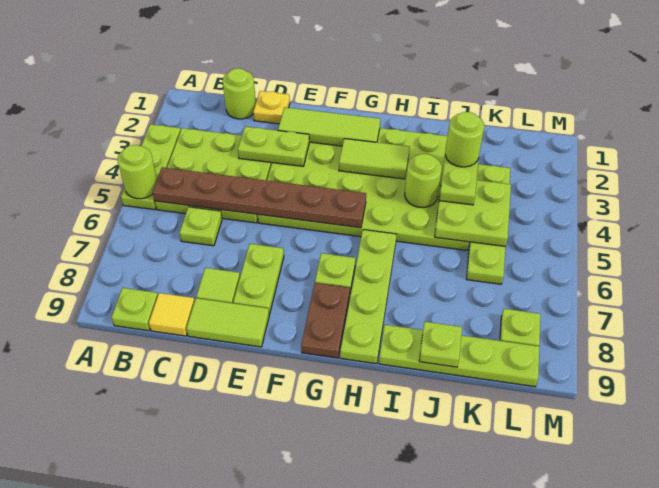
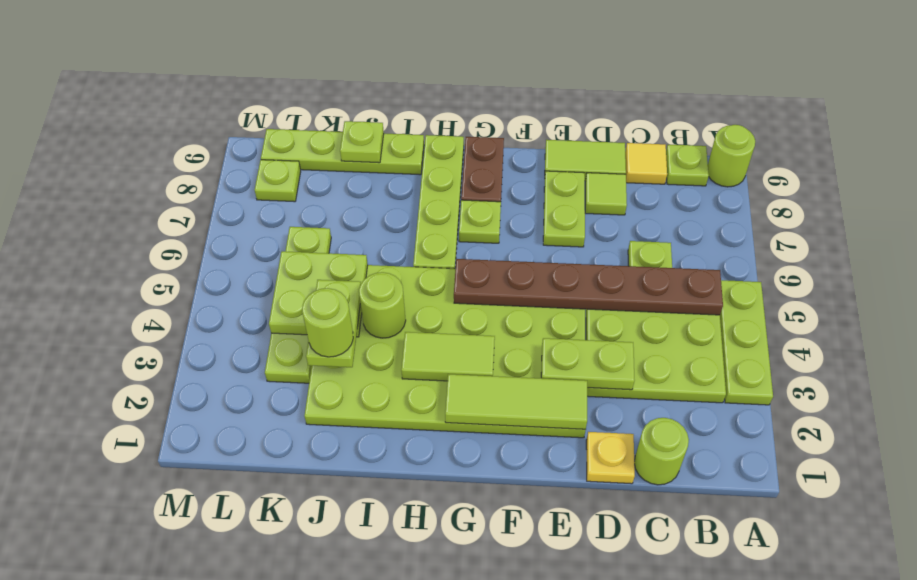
lime round brick A5 level 2 -> lime round brick A9 level 1

